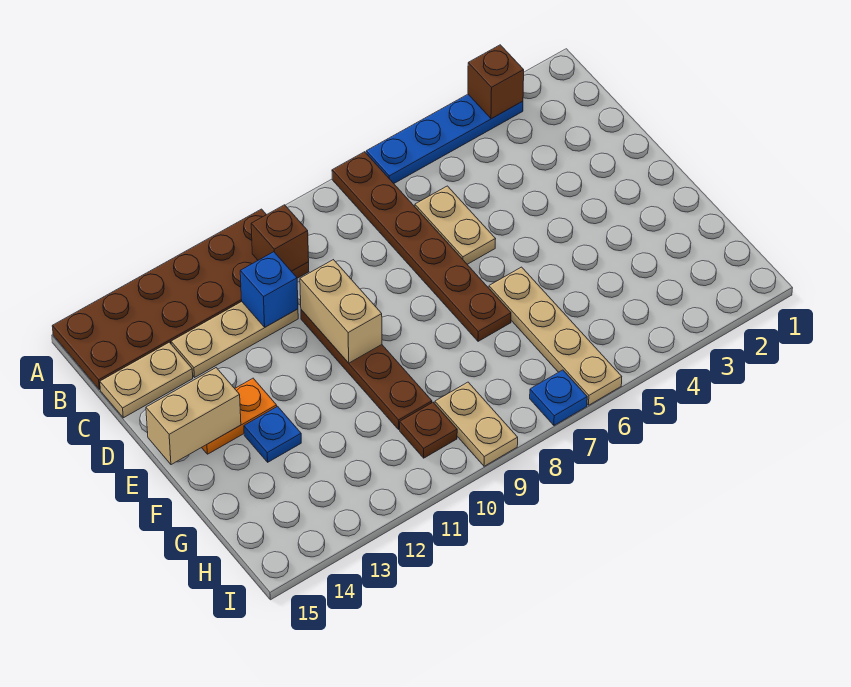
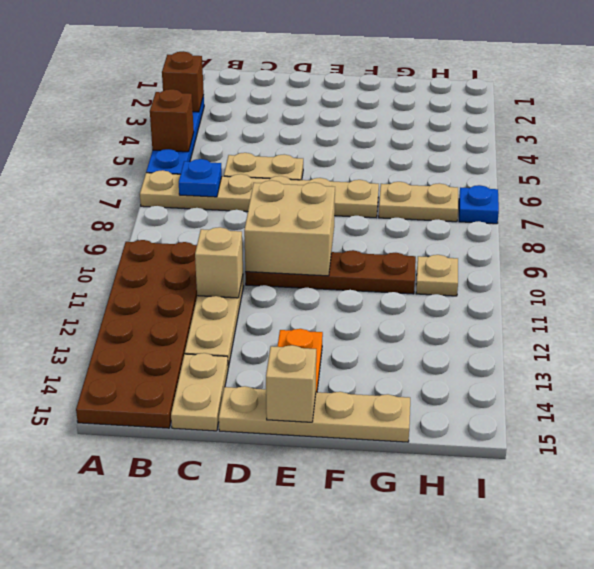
brown plate A7:F7 level 1 -> tan plate A7:F7 level 1
brown brick B10 level 2 -> brown brick A5 level 2
blue brick C11 level 2 -> tan brick C11 level 2
tan brick D10:E10 level 2 -> tan brick D9:E10 level 2
tan brick E14:E15 level 2 -> tan brick E15 level 2
tan plate F6:I6 level 1 -> tan plate D15:G15 level 1
blue plate F13 level 1 -> blue plate B7 level 2
tan plate H9:I9 level 1 -> tan plate G7:H7 level 1
brown plate H10 level 1 -> tan plate H10 level 1

